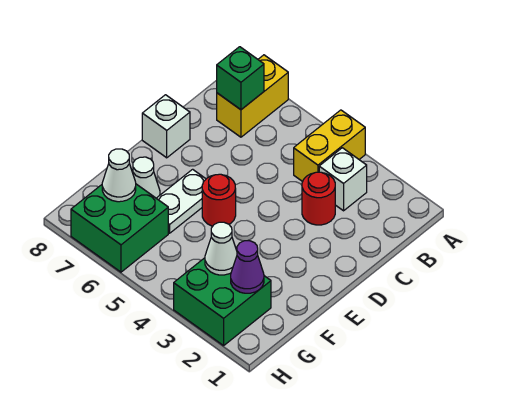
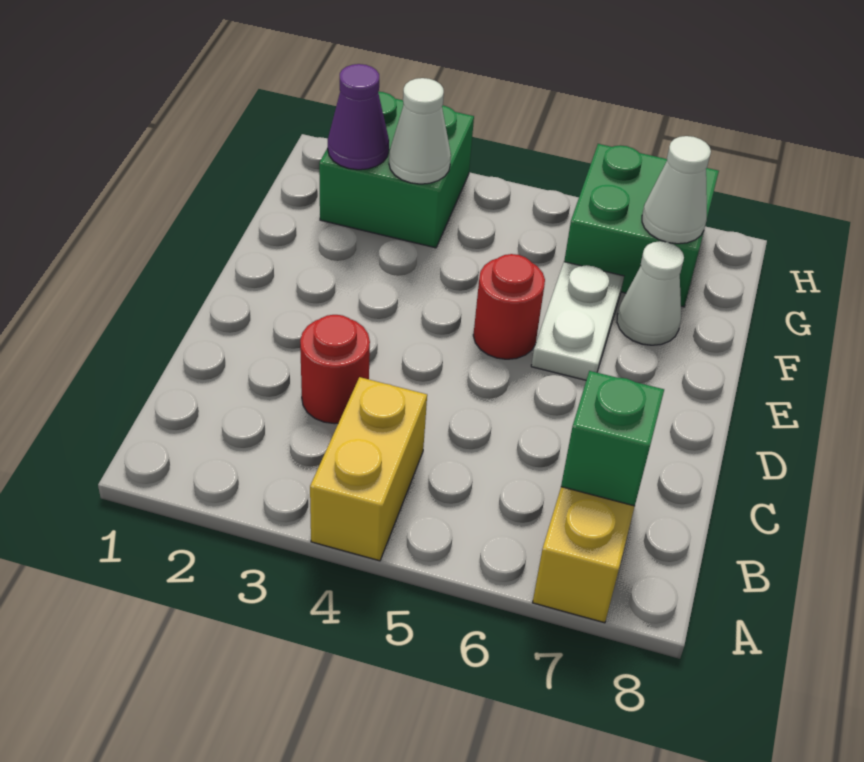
white brick B3 level 1 -> none
white brick D8 level 1 -> none

